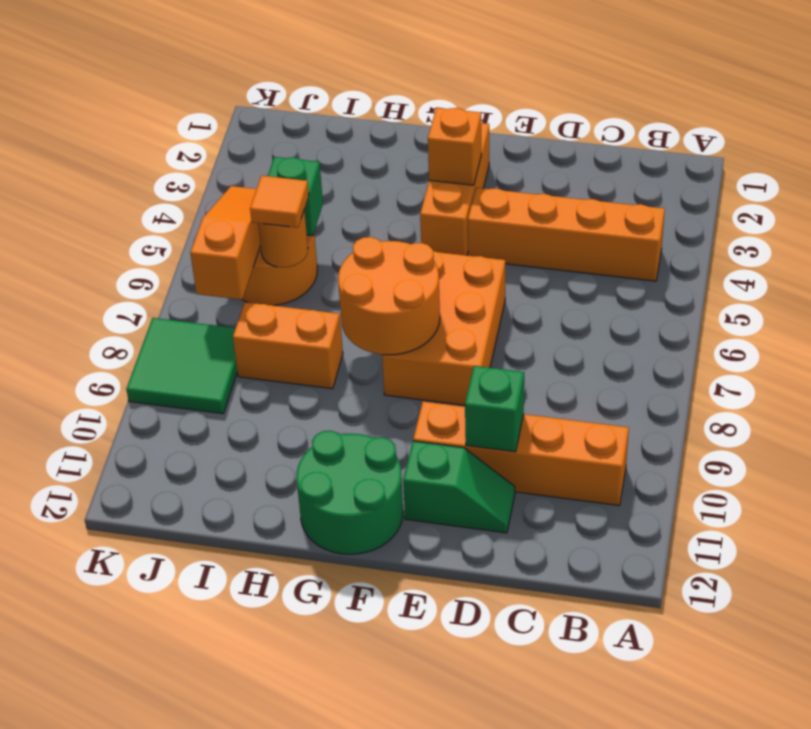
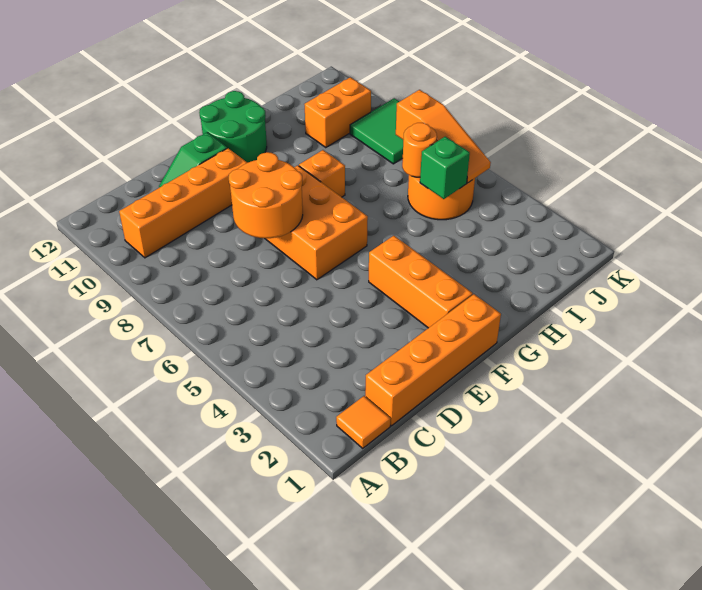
orange brick B4:E4 level 1 -> orange brick C1:F1 level 1
green brick D10 level 2 -> none
orange brick F3 level 2 -> orange brick G8 level 1
orange round brick F7:G8 level 2 -> orange round brick D7:E8 level 2
orange brick H8:I8 level 1 -> orange brick I10:J10 level 1
orange tile I6 level 3 -> orange tile B1 level 1

